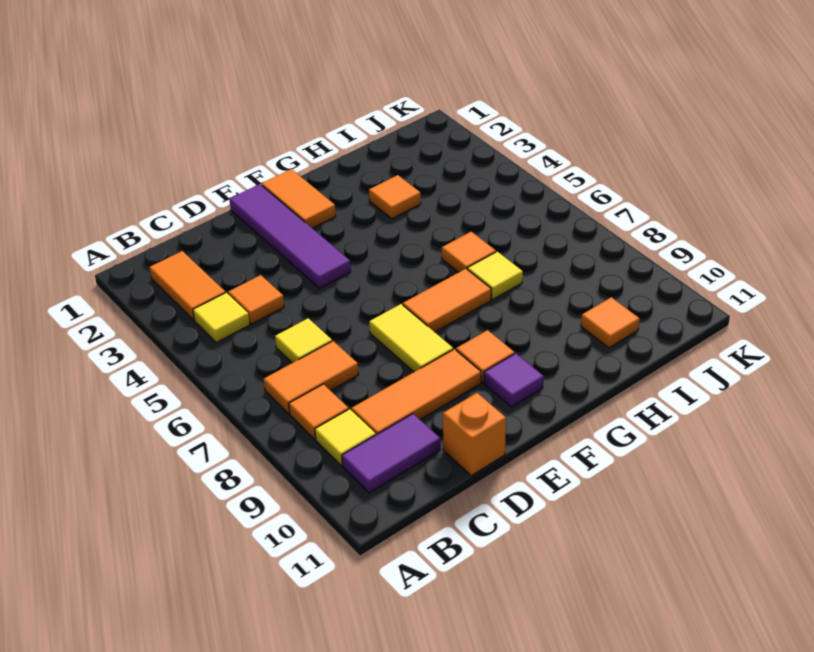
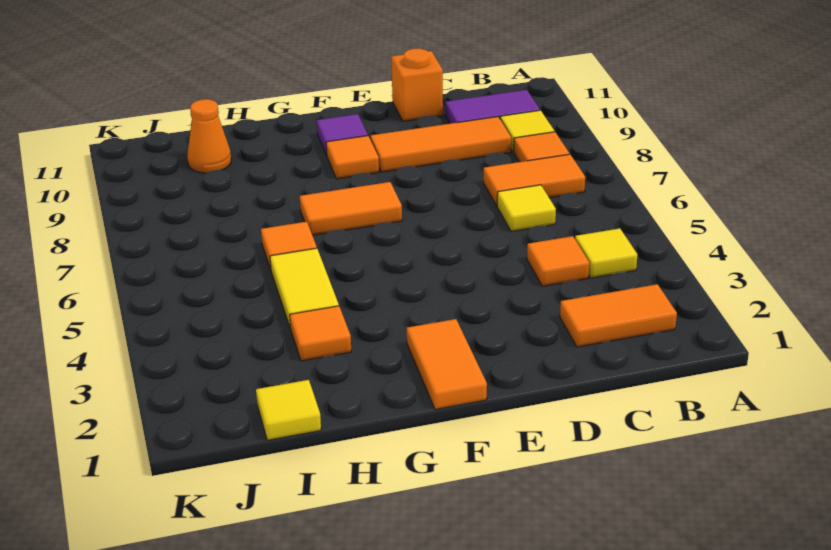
orange tile B2:B3 level 1 -> orange tile B2:C2 level 1
purple tile E1:E4 level 1 -> none
yellow tile E7:E8 level 1 -> yellow tile H4:H5 level 1
yellow tile H7 level 1 -> yellow tile I1 level 1
orange tile I10 level 1 -> orange cone I10 level 1

